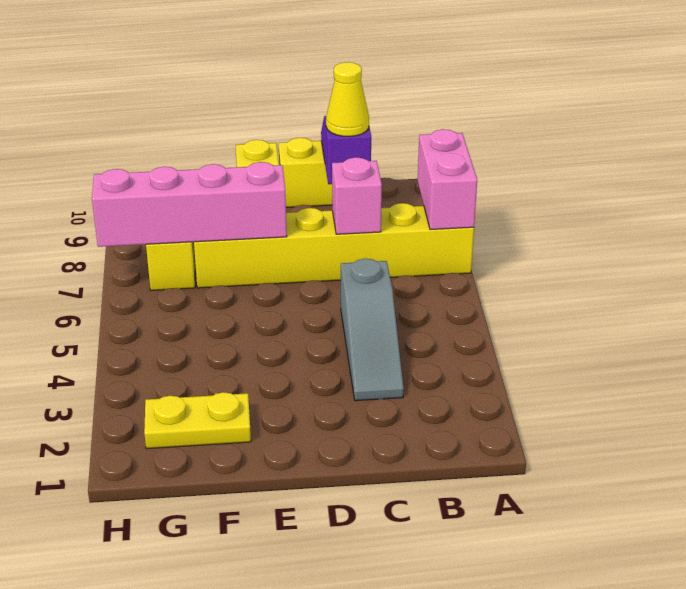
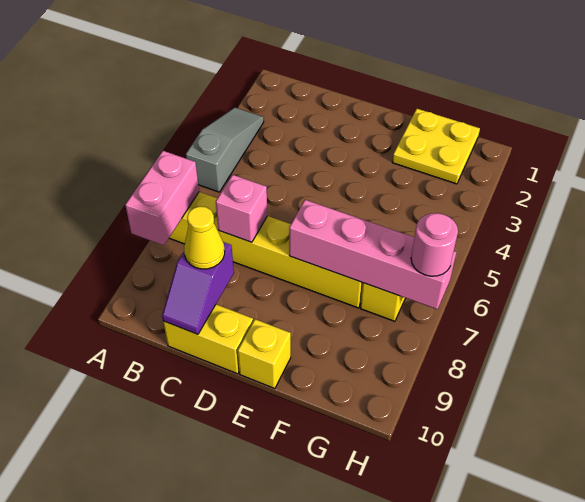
grey slope C3:C5 level 1 top 5 -> grey slope A3:A5 level 1 top 5
yellow plate F2:G2 level 1 -> yellow plate F1:G2 level 1
none -> pink round brick H7 level 3

